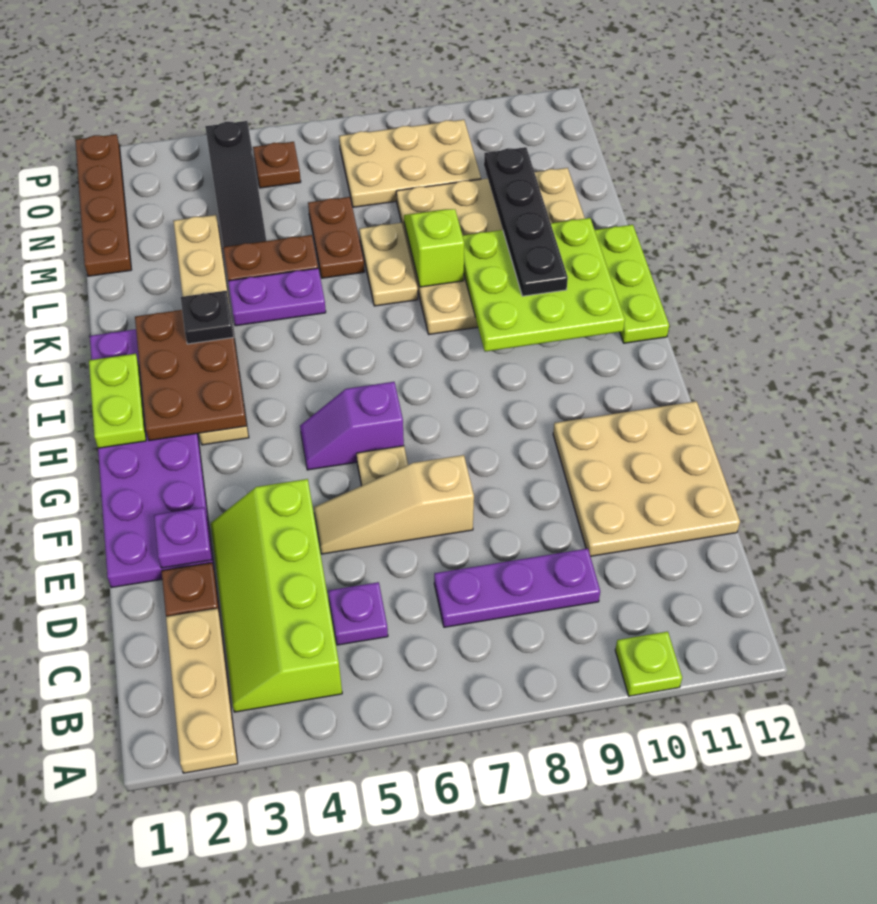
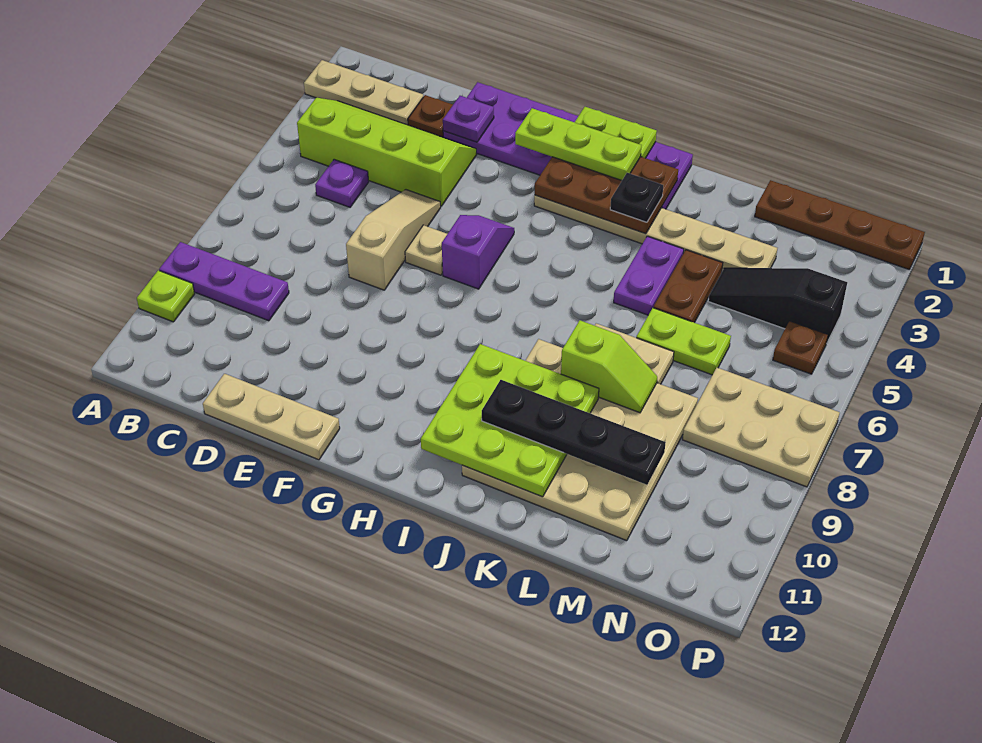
purple plate C7:C9 level 1 -> purple plate A9:C9 level 1
tan plate D10:F12 level 1 -> tan plate D12:F12 level 1
lime plate I12:K12 level 1 -> lime plate G2:I2 level 3
brown plate L6:M6 level 1 -> lime plate L6:M6 level 1
tan plate N7:O9 level 1 -> tan plate N7:P8 level 1

